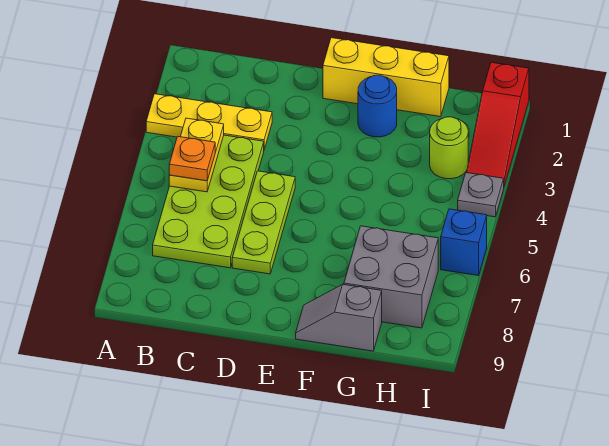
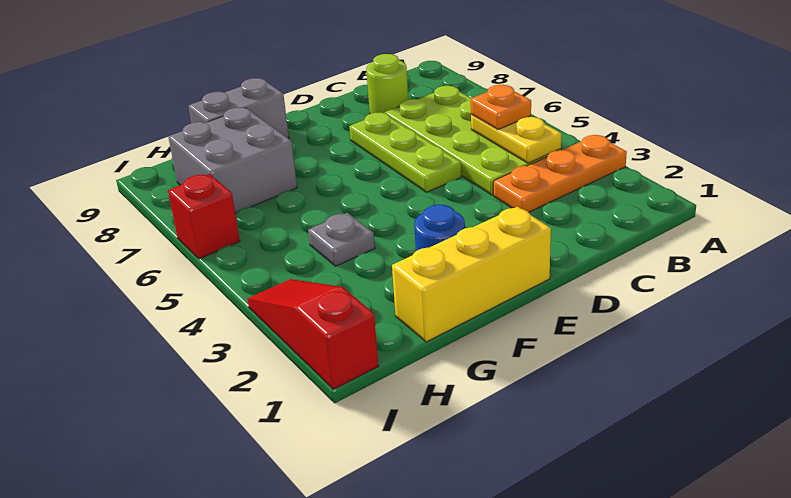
yellow plate A3:C3 level 1 -> orange plate A3:C3 level 1
grey slope F9:G9 level 1 top G -> grey brick F9:G9 level 1
lime round brick H3 level 1 -> lime round brick C8 level 1
grey plate I4 level 1 -> grey plate G4 level 1
blue brick I6 level 1 -> red brick I6 level 1

